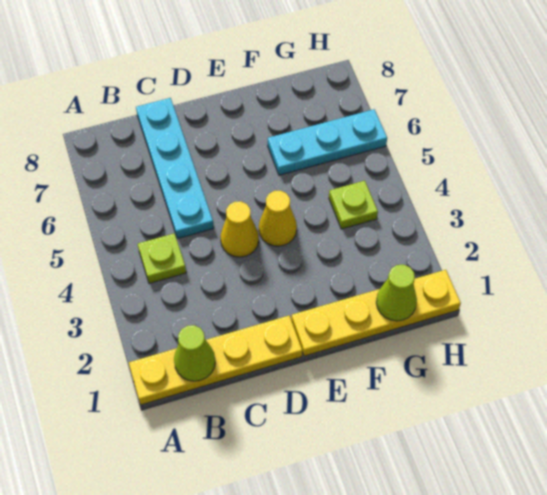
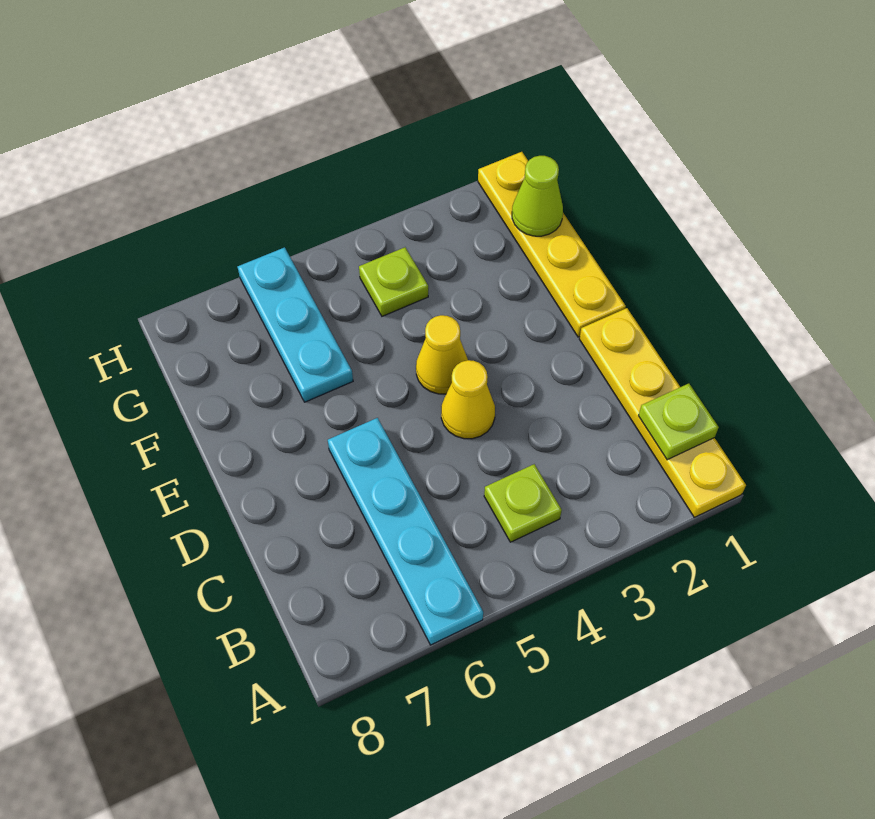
lime cone B1 level 2 -> lime plate B1 level 2
cyan plate C5:C8 level 1 -> cyan plate A6:D6 level 1

